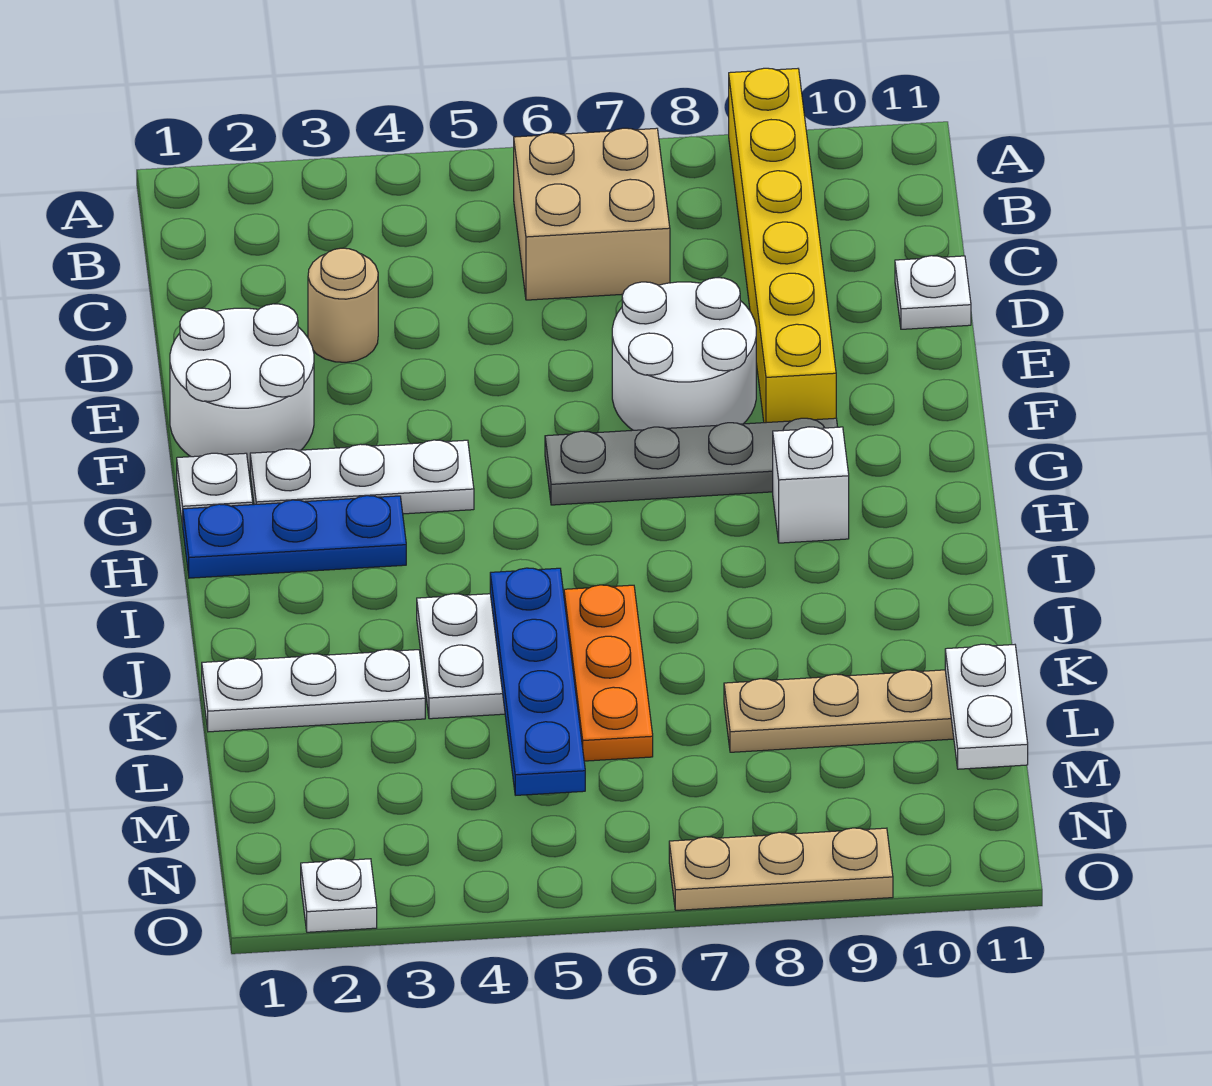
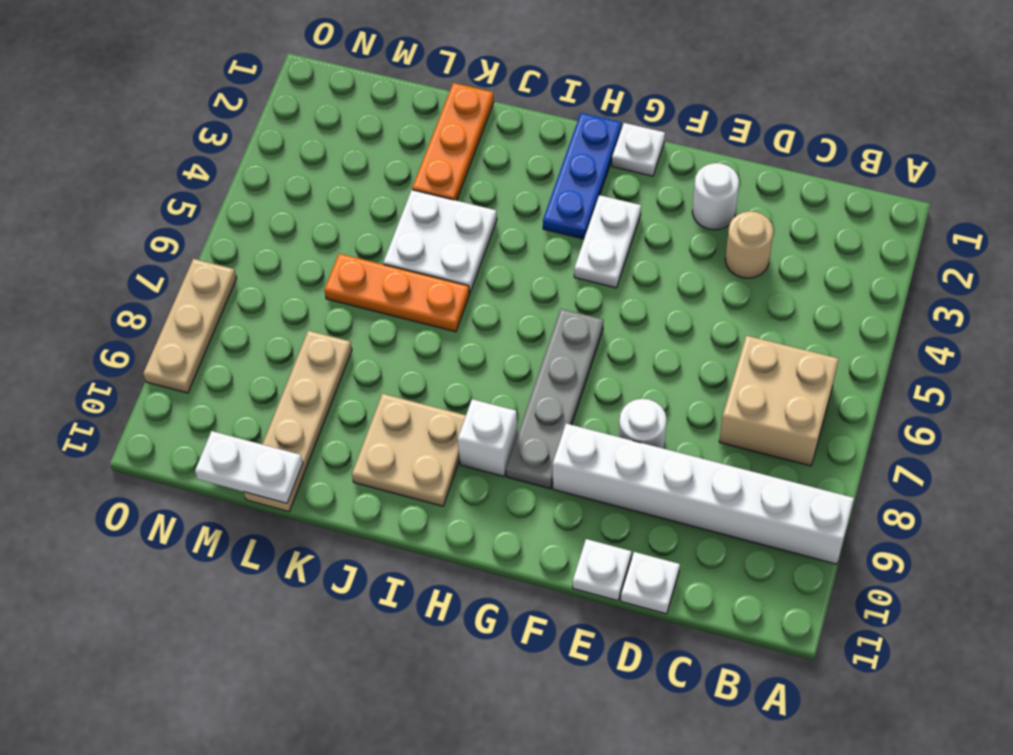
yellow brick A9:F9 level 1 -> white brick A9:F9 level 1
white round brick E1:F2 level 1 -> white round brick E2 level 1
white round brick E7:F8 level 1 -> white round brick E8 level 1
white plate G2:G4 level 1 -> white plate G3:G4 level 1
none -> tan plate I9:J10 level 1
blue plate J5:M5 level 2 -> none
white plate K1:K3 level 1 -> orange plate K1:K3 level 1
white plate O2 level 1 -> white plate E11 level 1

